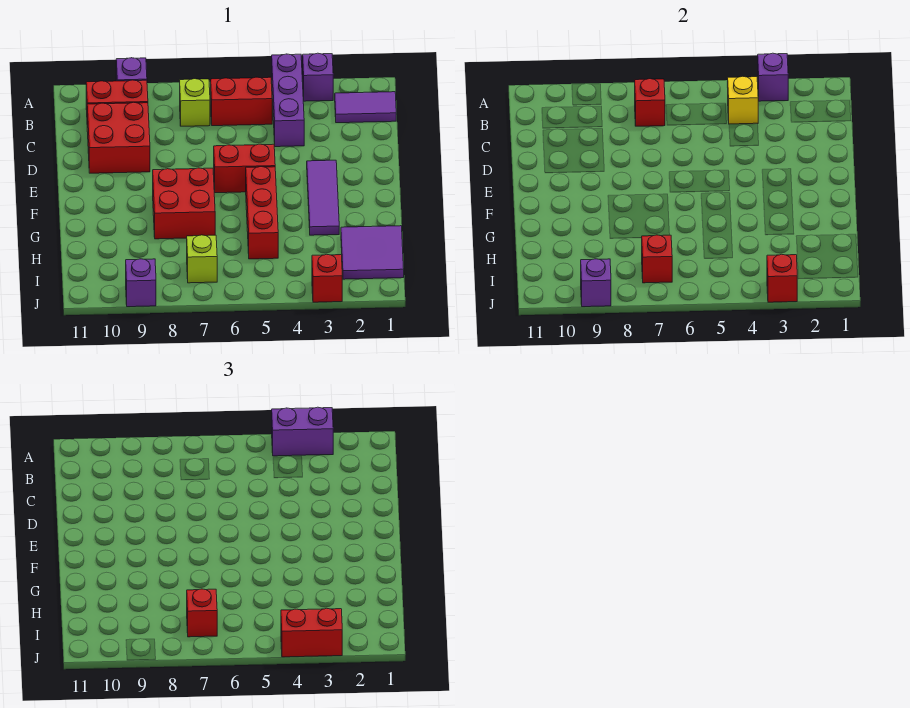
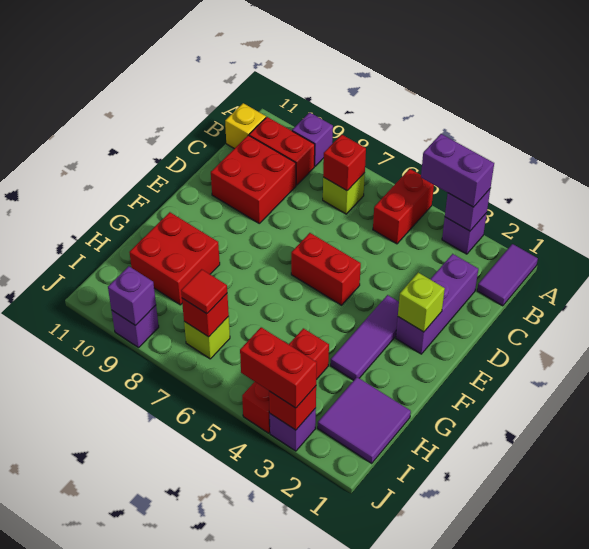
purple brick A4:C4 level 1 -> purple brick C2:E2 level 1
purple tile B1:B2 level 1 -> purple tile A1:B1 level 1
yellow brick B4 level 2 -> yellow brick B11 level 1
red brick B5:B6 level 1 -> red brick A5:B5 level 1
none -> lime brick E2 level 2
red brick F5:H5 level 1 -> red brick H4:J4 level 1
red brick F7:G8 level 1 -> red brick G9:H10 level 1
red brick I7 level 3 -> red tile I7 level 3
red brick J3 level 1 -> purple brick J3 level 1

